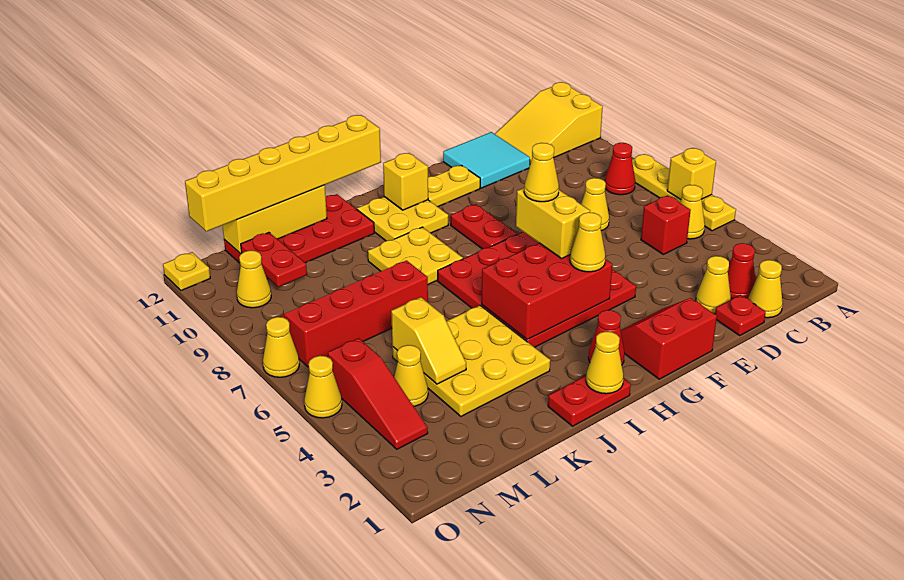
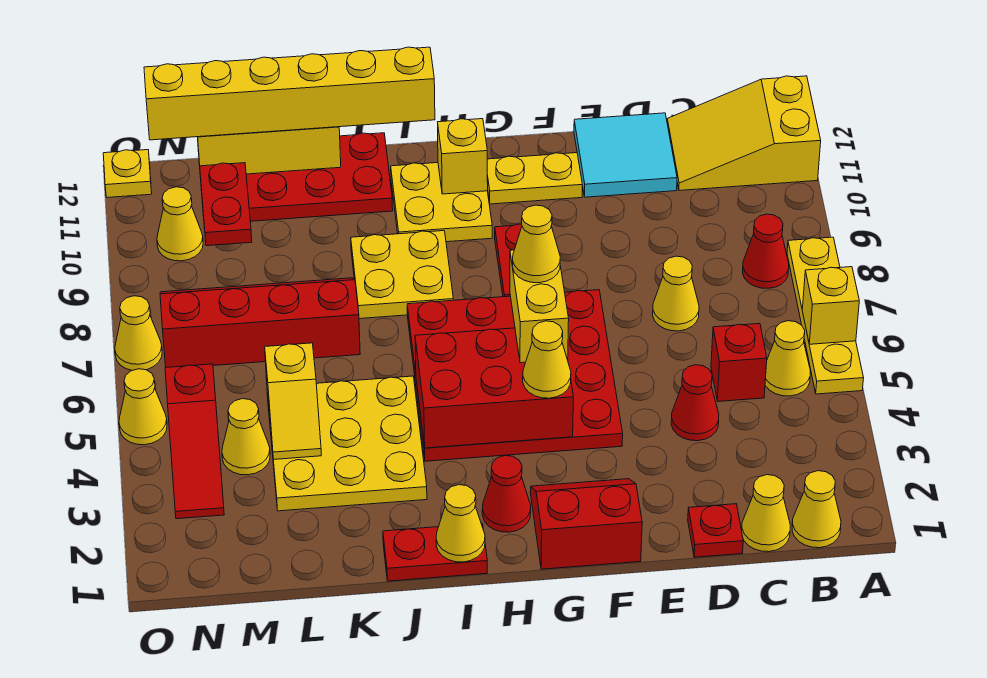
red cone C2 level 1 -> red cone D4 level 1
yellow cone D2 level 1 -> yellow cone B1 level 1

